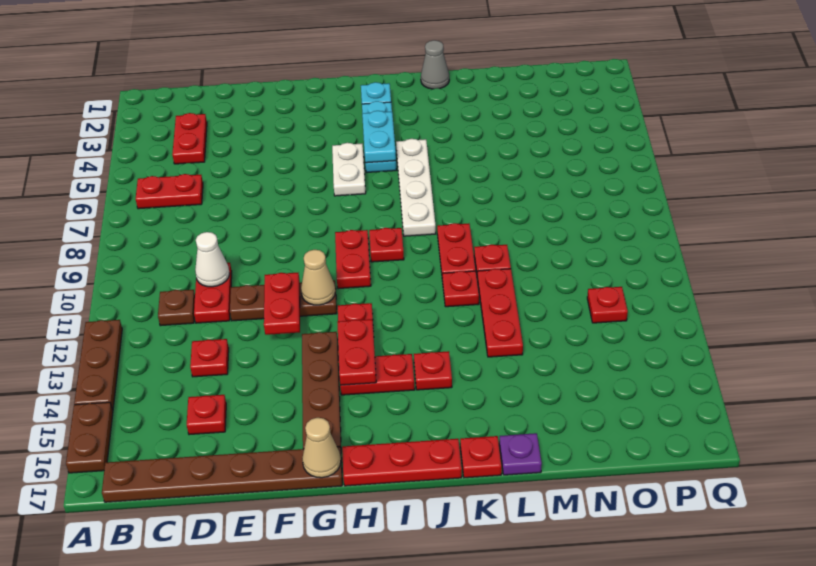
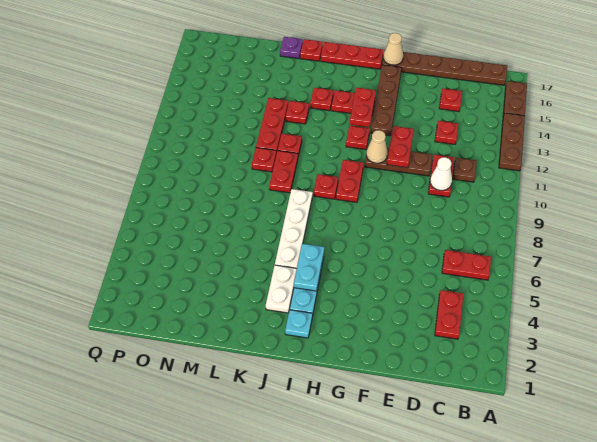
white plate H5:H6 level 1 -> white plate J3:J4 level 1
grey cone K1 level 1 -> none
red plate O12 level 1 -> red plate K13 level 1

